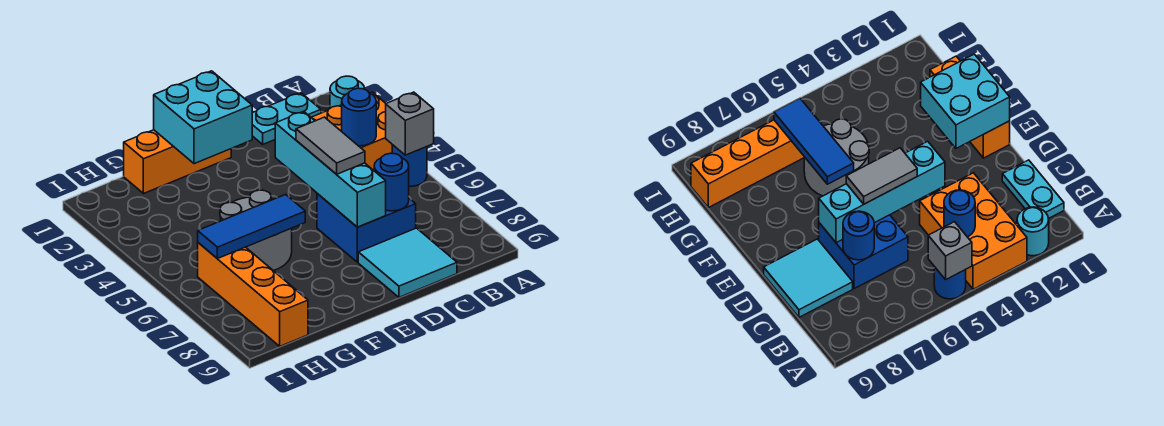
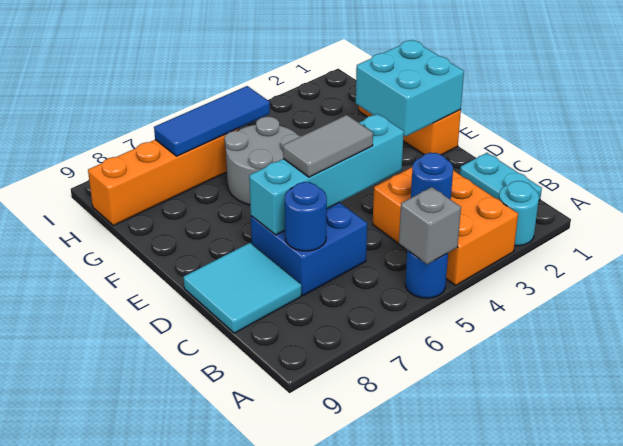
blue tile F6:H6 level 2 -> blue tile H5:H7 level 2

